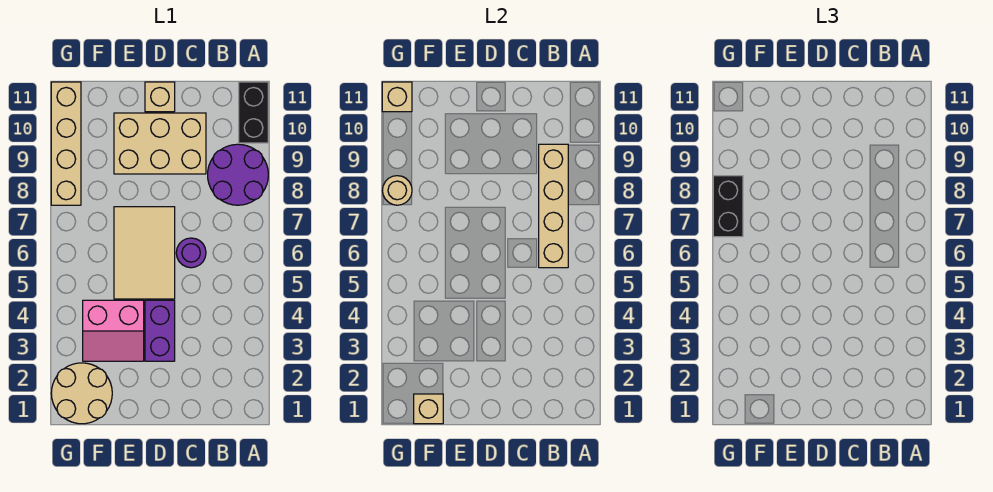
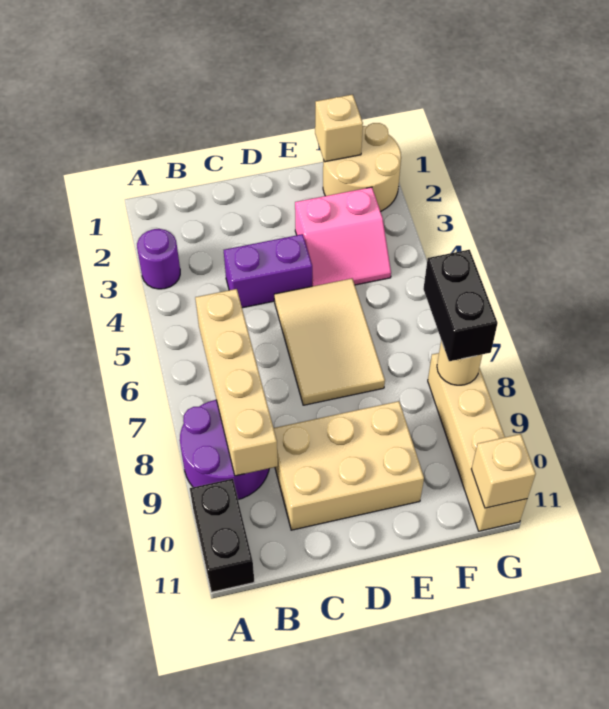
purple round brick C6 level 1 -> purple round brick A3 level 1
purple brick D3:D4 level 1 -> purple brick C4:D4 level 1
tan brick D11 level 1 -> none
pink slope E3:F4 level 1 top 4 -> pink slope E3:F4 level 1 top 3

